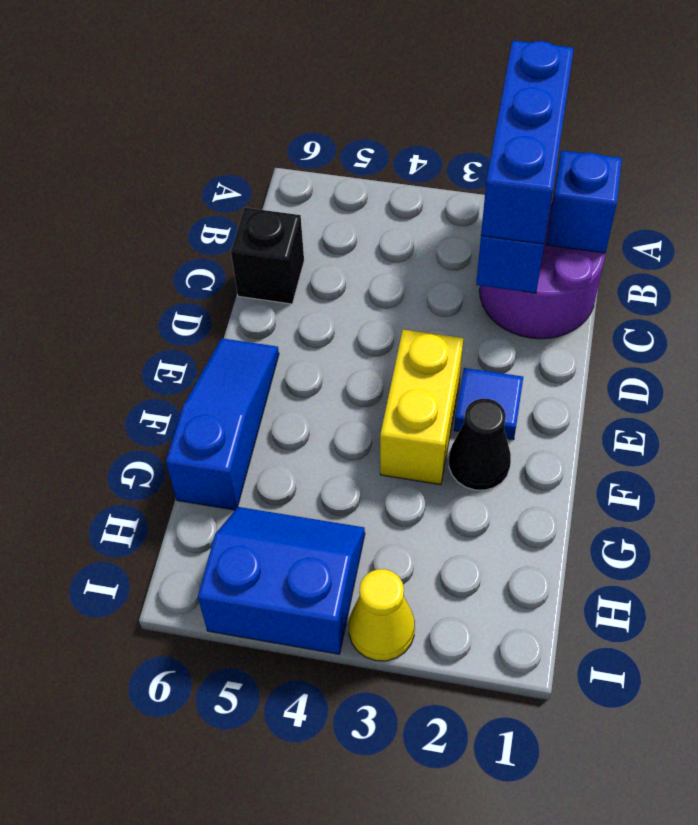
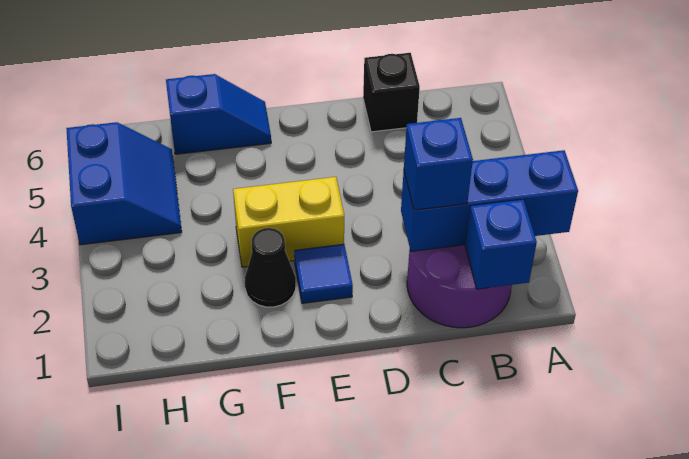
blue brick A2:C2 level 3 -> blue brick C2 level 3
blue slope E6:G6 level 1 top G -> blue slope F6:G6 level 1 top G
yellow cone I3 level 1 -> none

